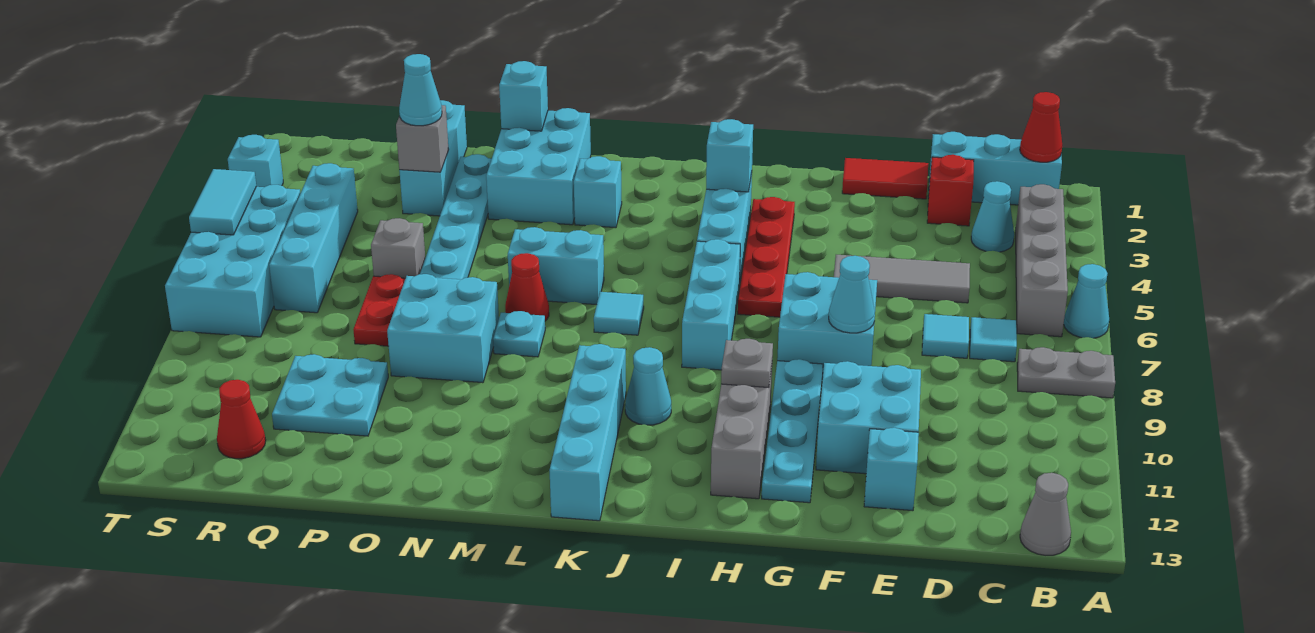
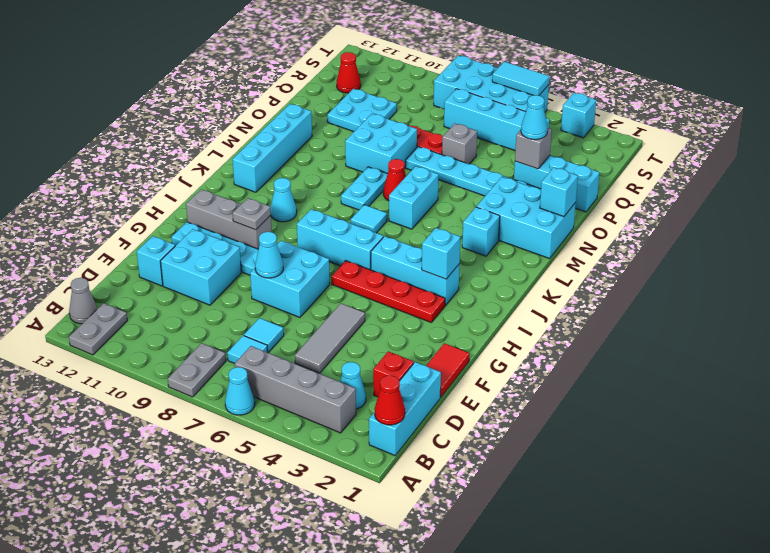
none -> grey plate A12:B12 level 1
cyan brick K10:K13 level 1 -> cyan brick K12:N12 level 1
cyan plate M8 level 1 -> cyan plate L8:M8 level 1

